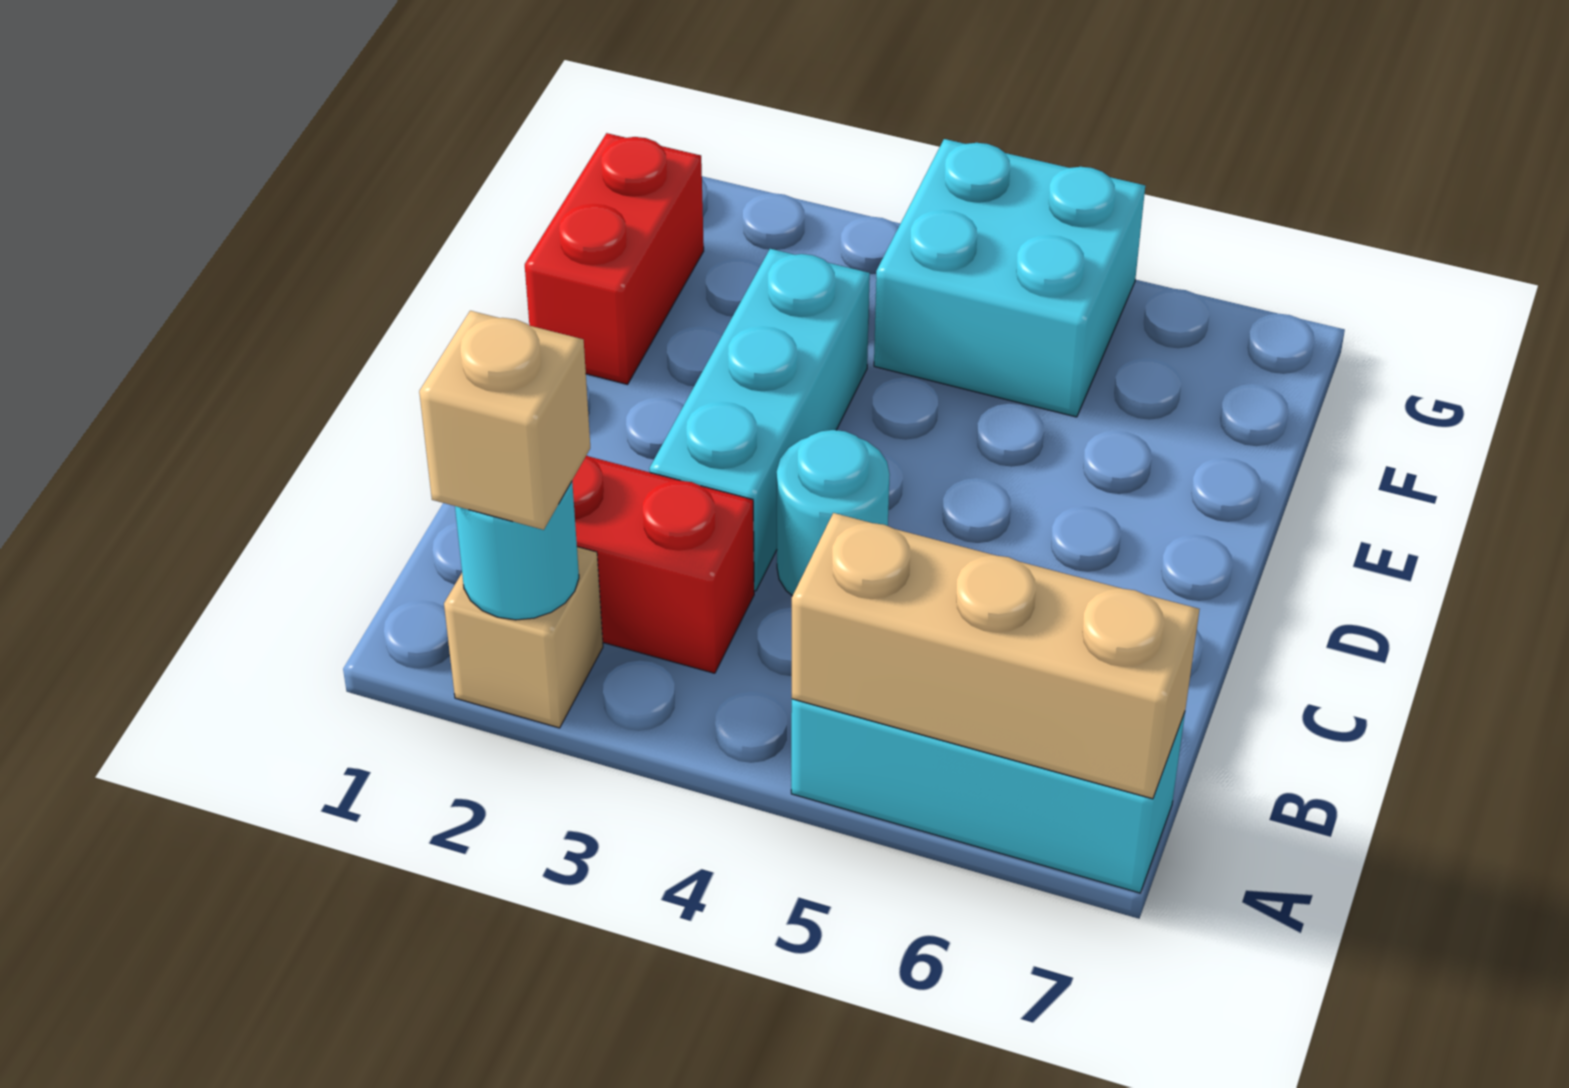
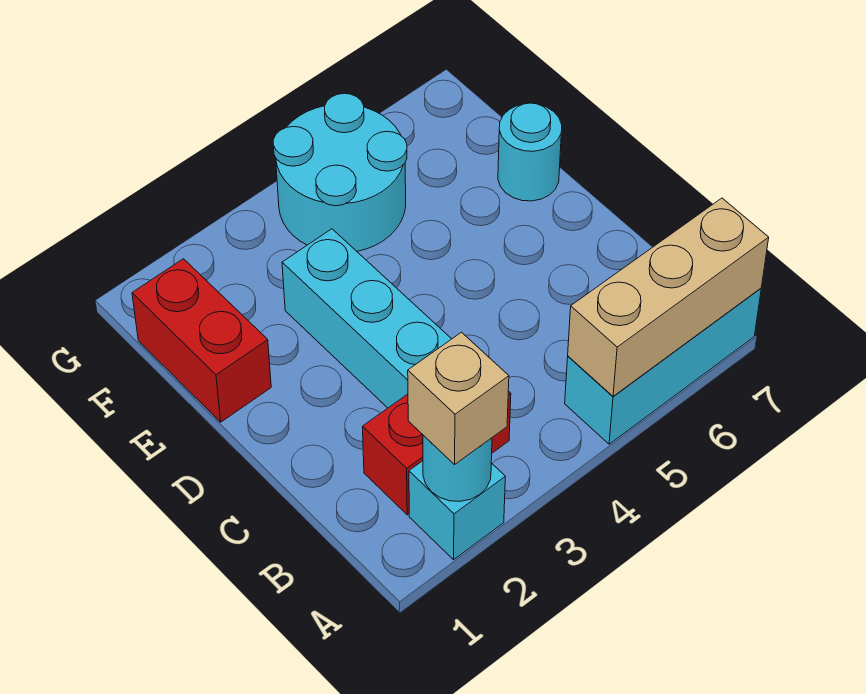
tan brick A2 level 1 -> cyan brick A2 level 1
cyan round brick C4 level 1 -> cyan round brick E7 level 1
cyan brick F4:G5 level 1 -> cyan round brick F4:G5 level 1

